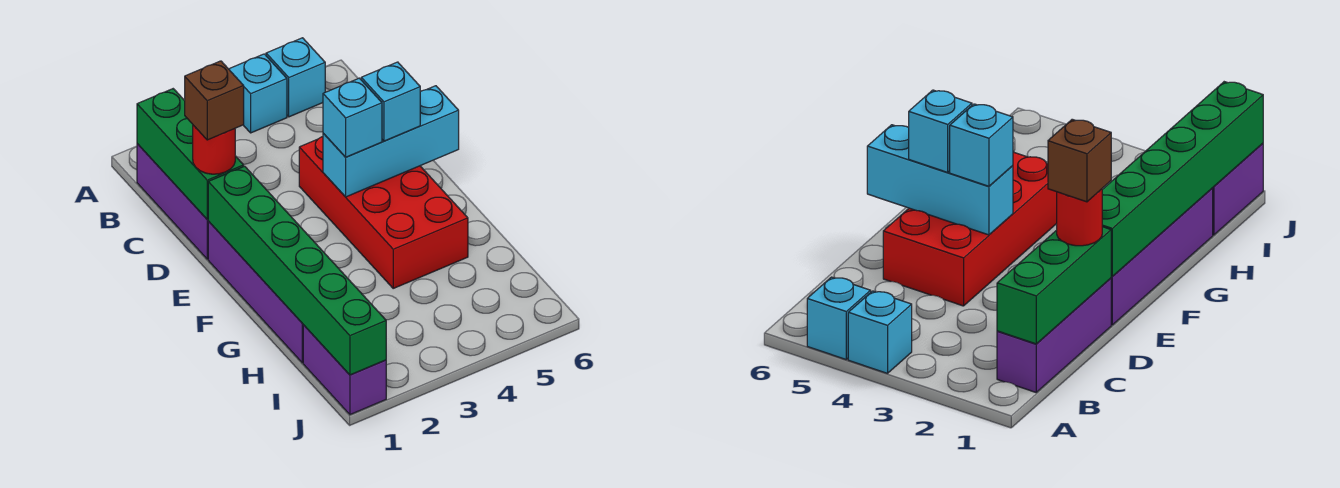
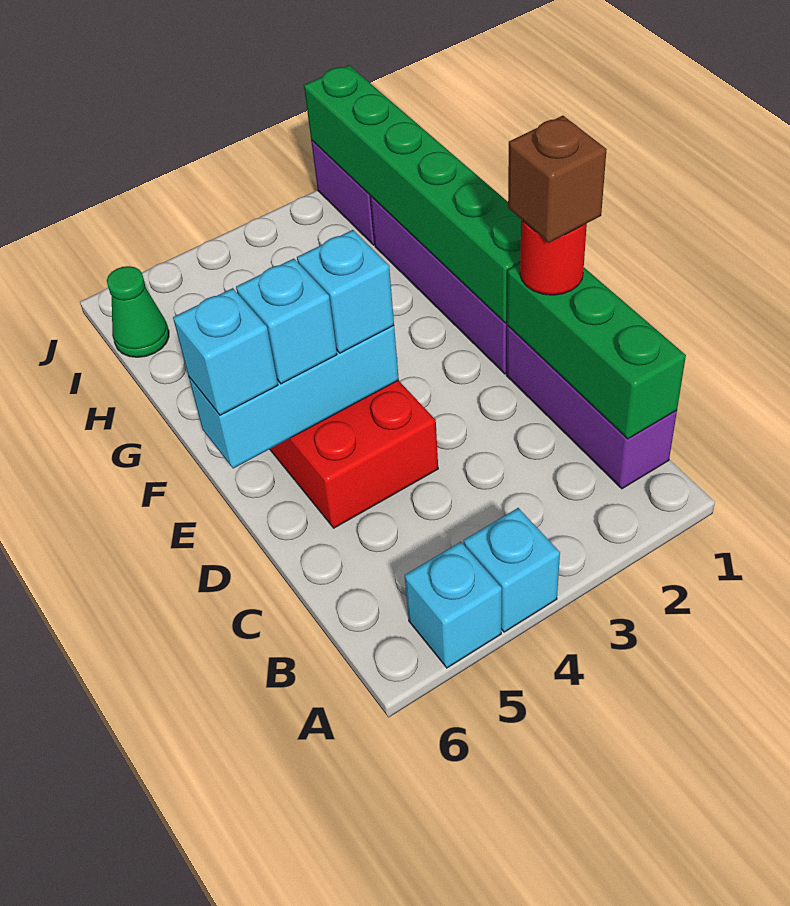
none -> cyan brick E6 level 3
none -> green cone I6 level 1

